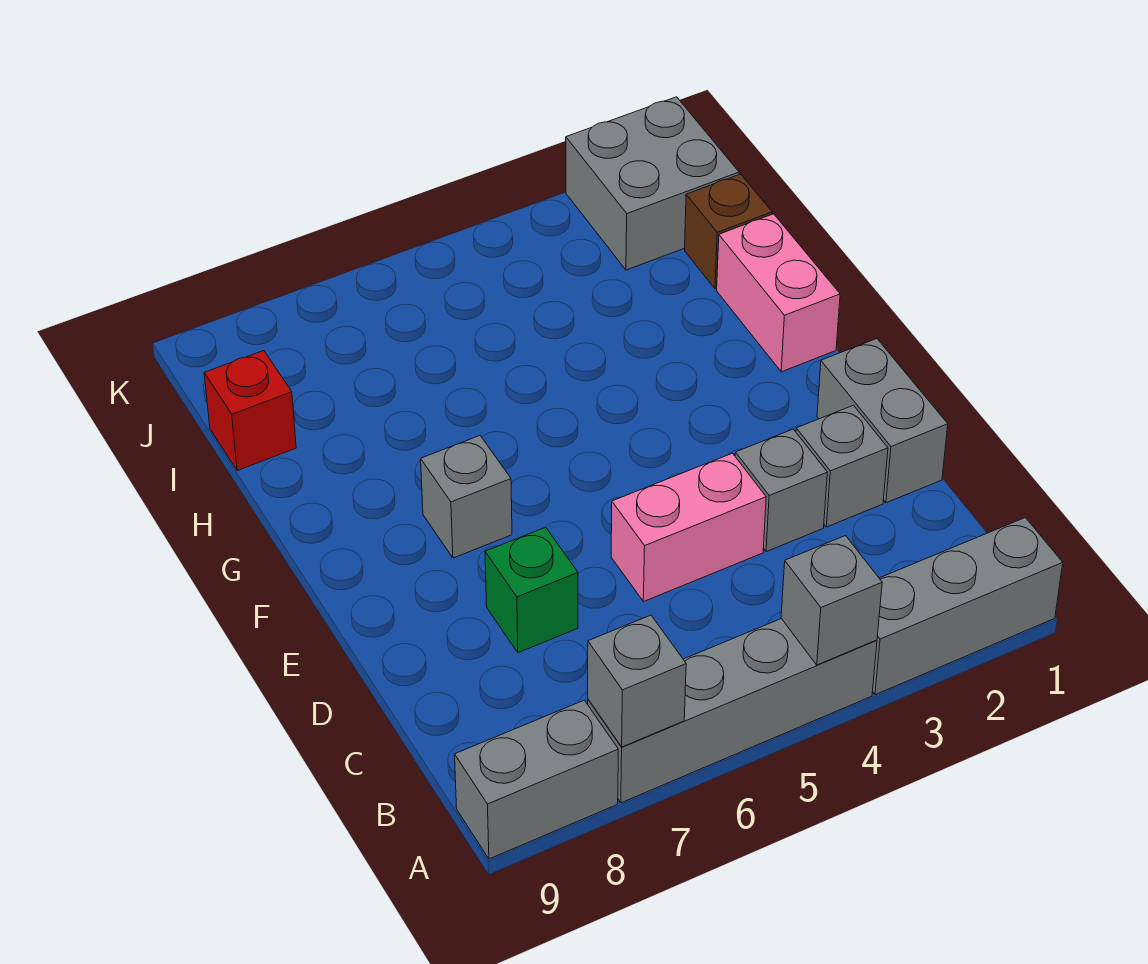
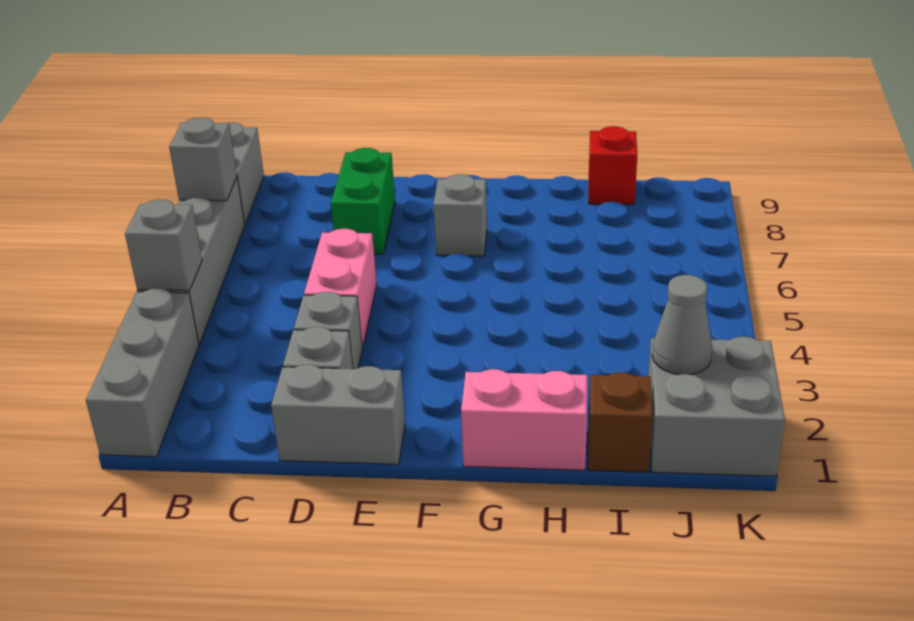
green brick D7 level 1 -> green brick D7:D8 level 1
none -> grey cone J2 level 2

